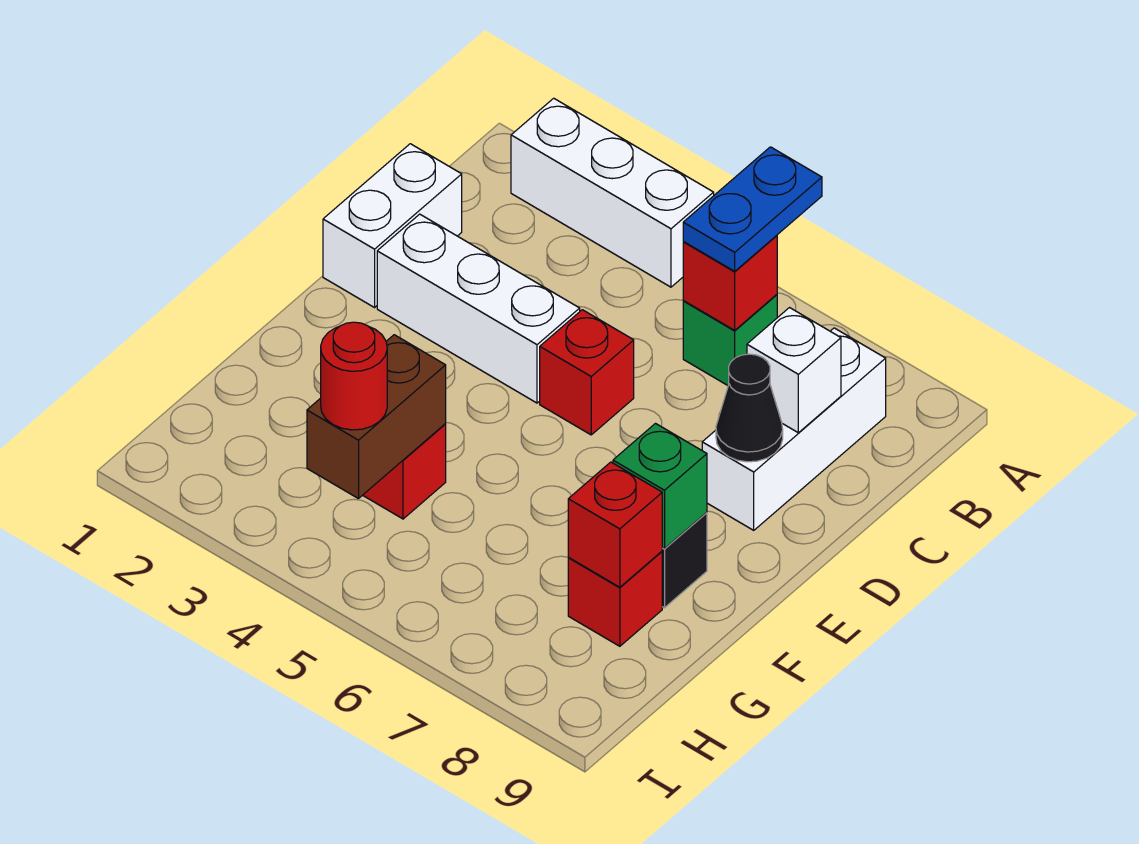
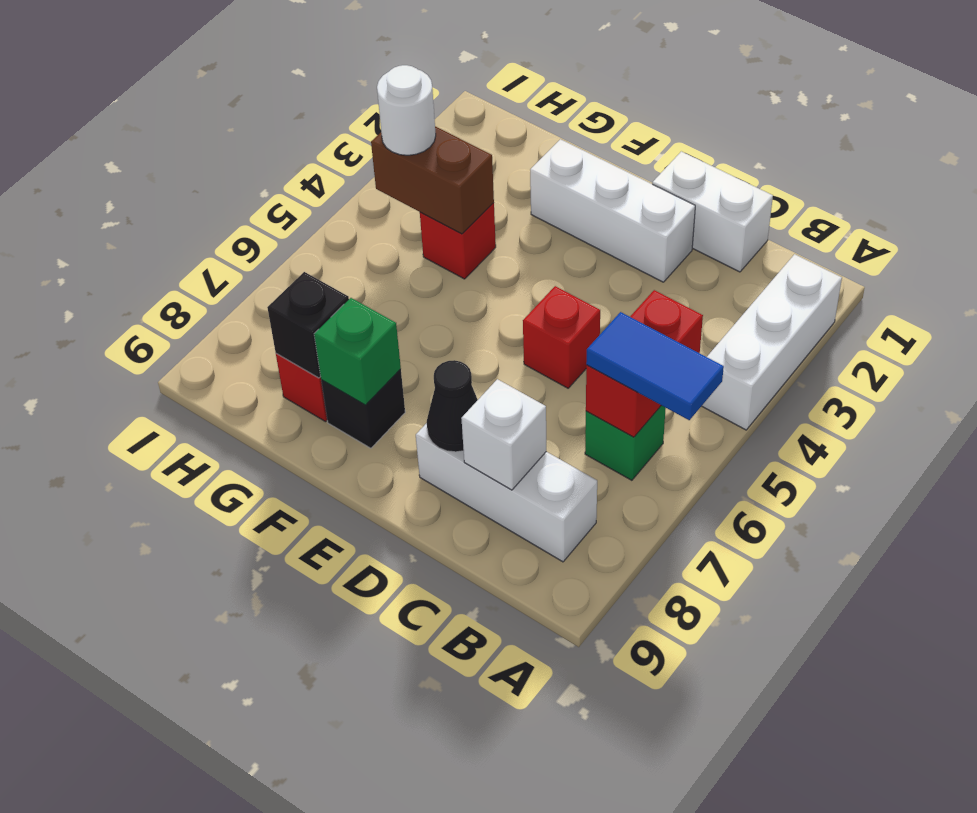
blue plate A6:B6 level 3 -> blue tile A6:B6 level 3
red brick B6 level 2 -> red brick B5:B6 level 2
white brick D2:D4 level 1 -> white brick D2:F2 level 1
red brick G8 level 2 -> black brick G8 level 2
red round brick H4 level 3 -> white round brick H4 level 3

